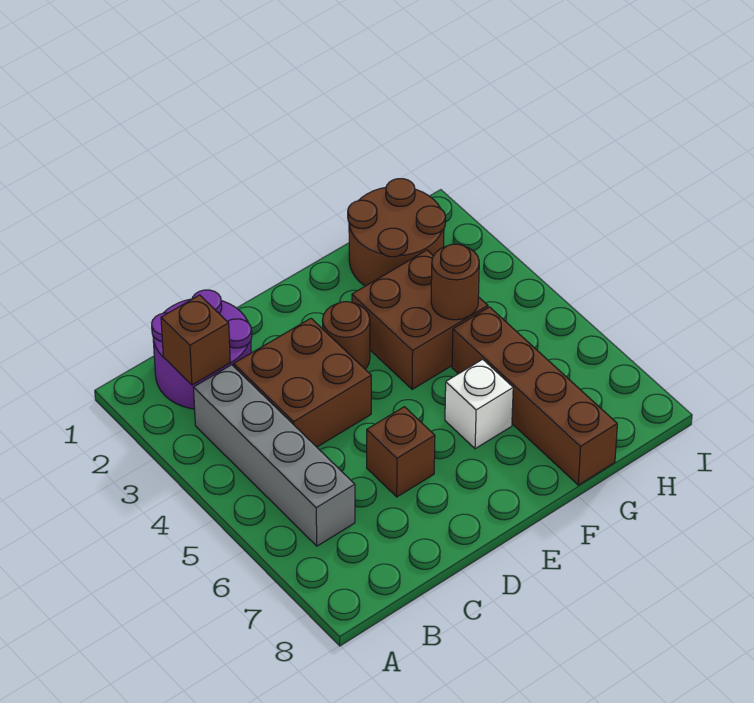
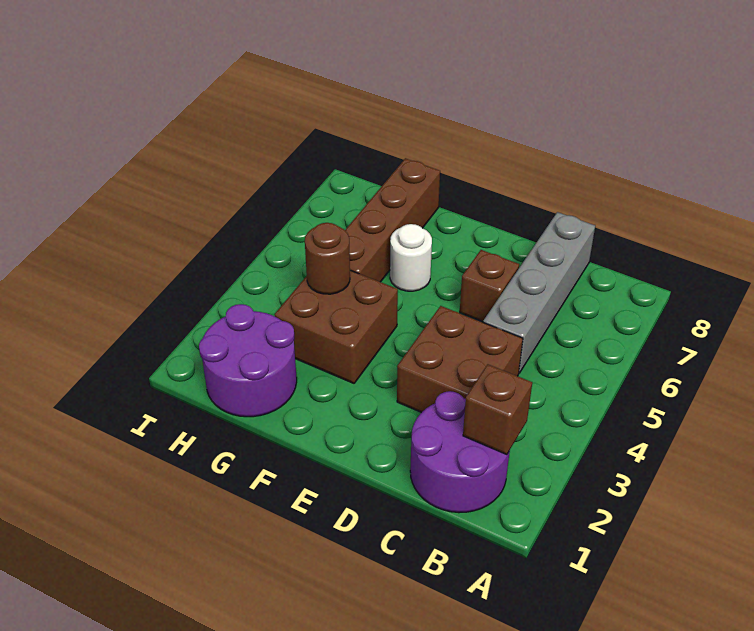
grey brick B3:B6 level 1 -> grey brick C5:C8 level 1
brown round brick E3 level 1 -> none
white brick F6 level 1 -> white round brick F6 level 1
brown round brick G1:H2 level 1 -> purple round brick G1:H2 level 1

